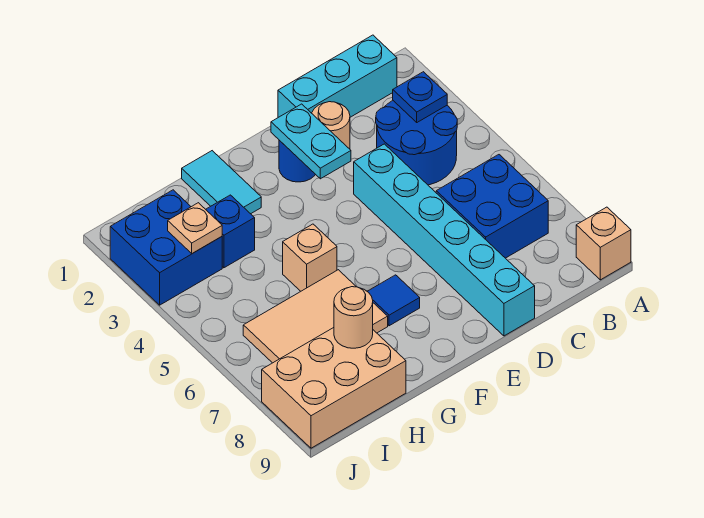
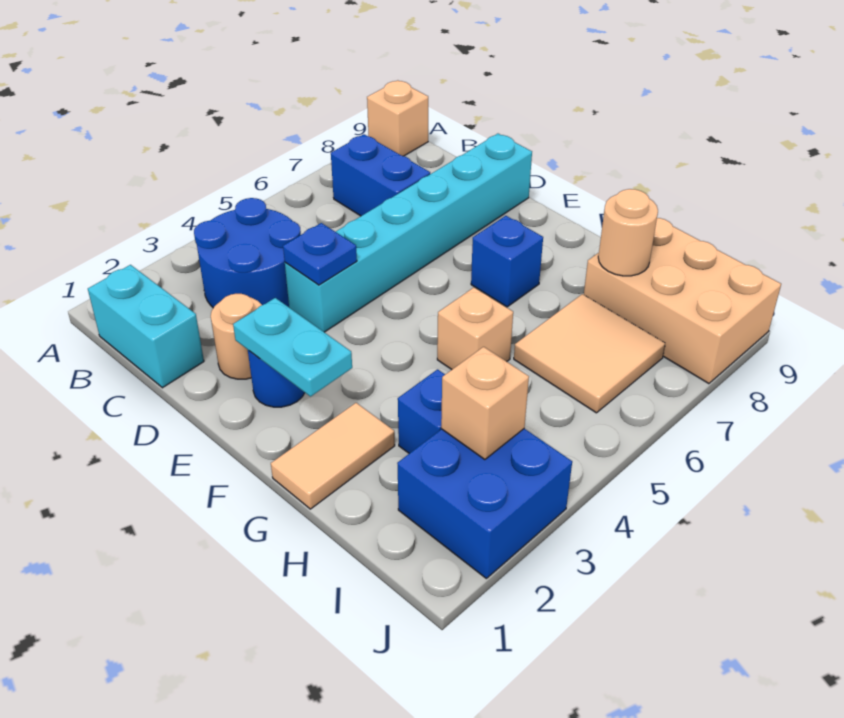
cyan brick B1:D1 level 1 -> cyan brick B1:C1 level 1
blue plate B3 level 2 -> blue plate D4 level 2
blue brick B6:C7 level 1 -> blue brick B7:C7 level 1
cyan plate E2:E3 level 2 -> cyan plate E2:F2 level 2
blue tile F7 level 1 -> blue brick F7 level 1
cyan tile G1:G2 level 1 -> tan tile G1:G2 level 1
tan tile G6:I7 level 1 -> tan tile H6:I7 level 1
tan plate I3 level 2 -> tan brick I3 level 2

